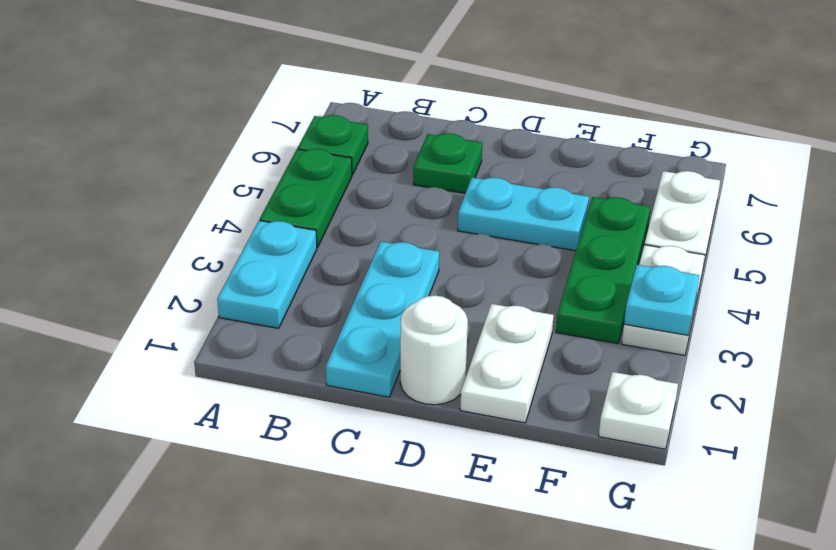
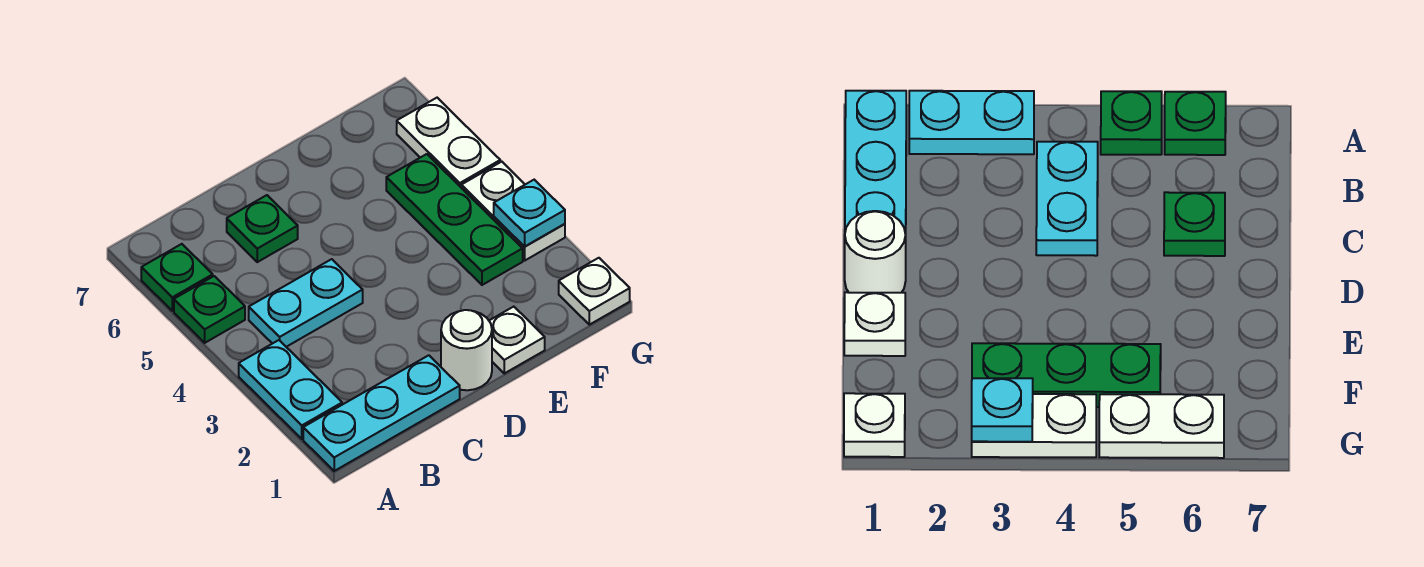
green plate A4:A5 level 1 -> green plate A5 level 1
cyan plate C1:C3 level 1 -> cyan plate A1:C1 level 1
cyan plate D5:E5 level 1 -> cyan plate B4:C4 level 1
white plate E1:E2 level 1 -> white plate E1 level 1

